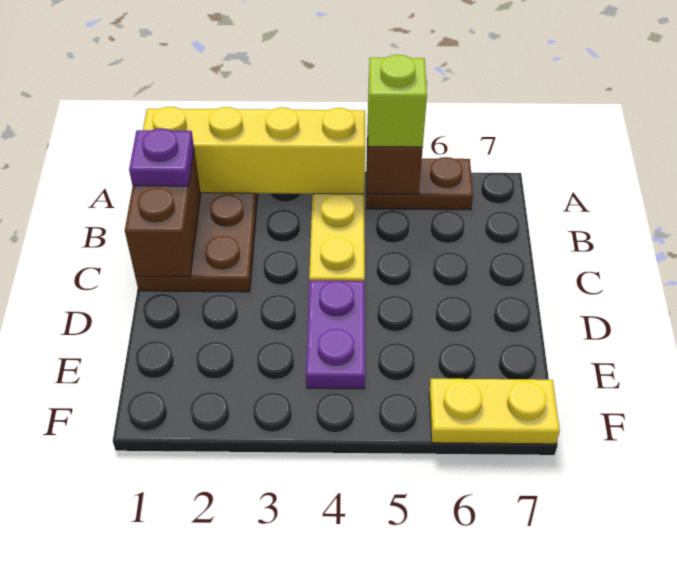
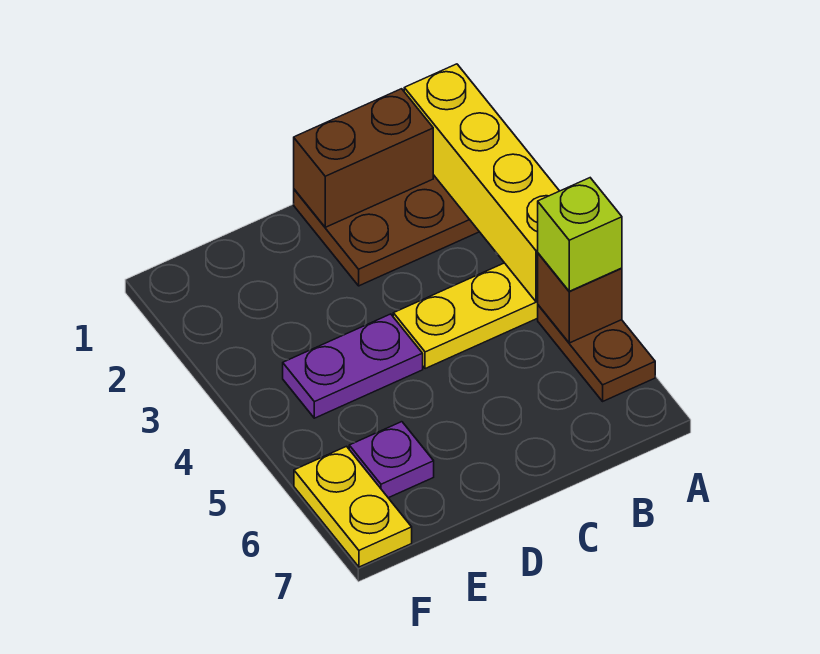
purple plate B1 level 3 -> purple plate E6 level 1

